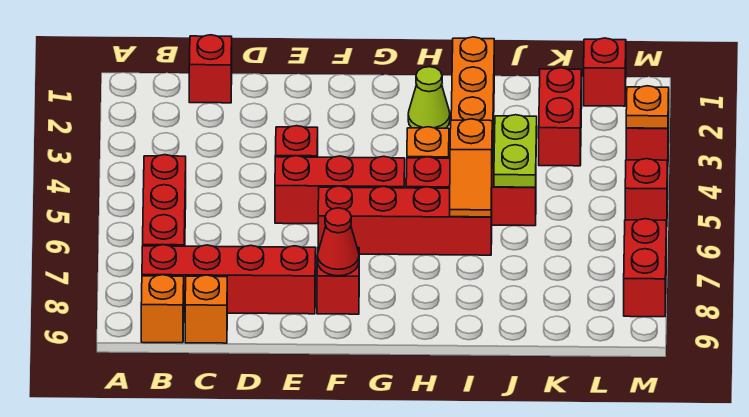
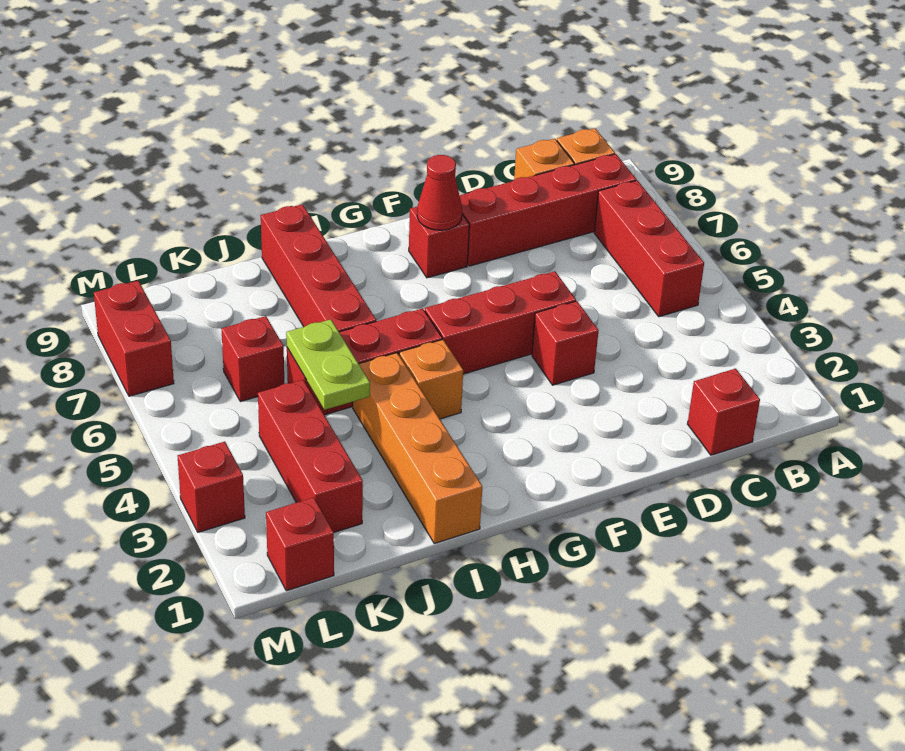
red brick F6:I6 level 1 -> red brick I6:I9 level 1
lime cone H2 level 1 -> none
orange slope I5:I6 level 2 top 5 -> none
red brick K2:K3 level 1 -> red brick K2:K4 level 1
orange plate M3 level 2 -> none
red brick M5 level 1 -> red brick K6 level 1

